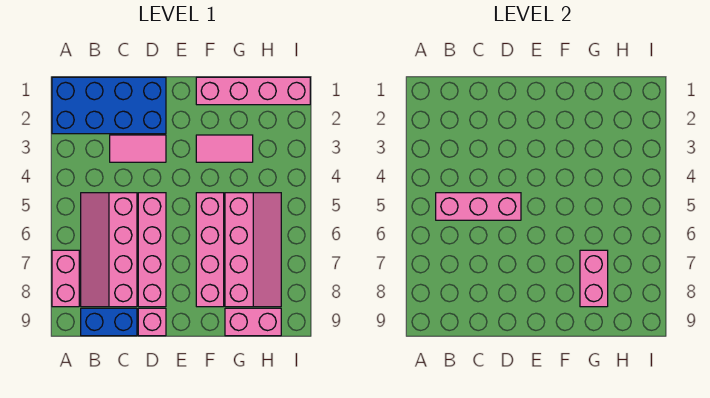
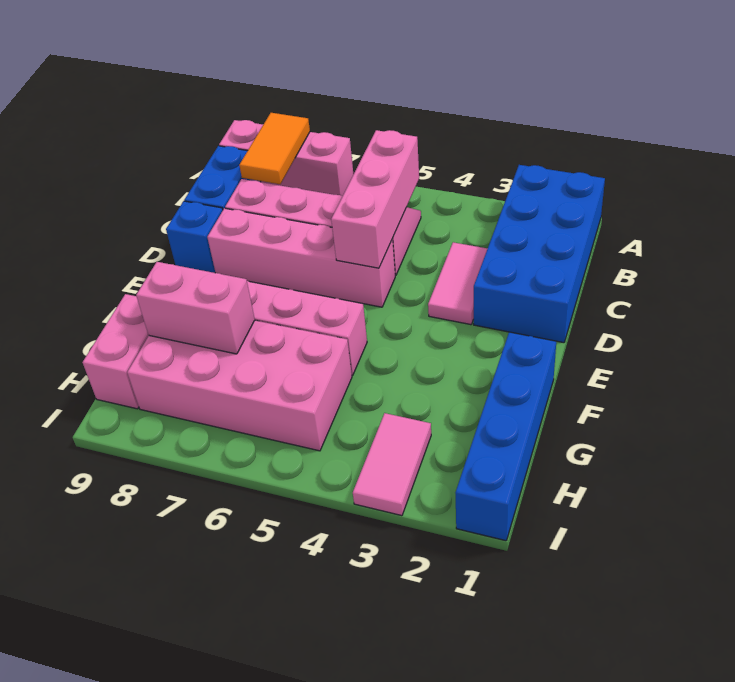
pink brick A7:A8 level 1 -> pink brick A7:A9 level 1
none -> orange tile A8:B8 level 2
pink brick D9 level 1 -> blue brick D9 level 1
pink brick F1:I1 level 1 -> blue brick F1:I1 level 1
pink tile F3:G3 level 1 -> pink tile H3:I3 level 1
pink slope G5:H8 level 1 top G -> pink brick G5:H8 level 1

